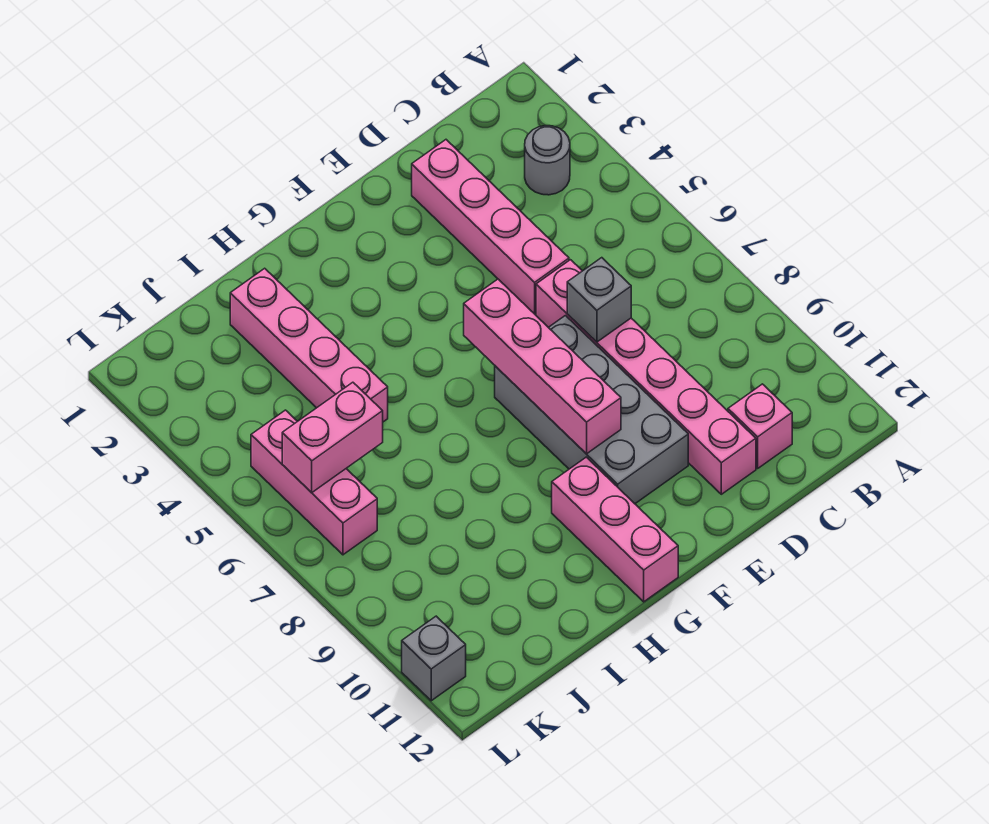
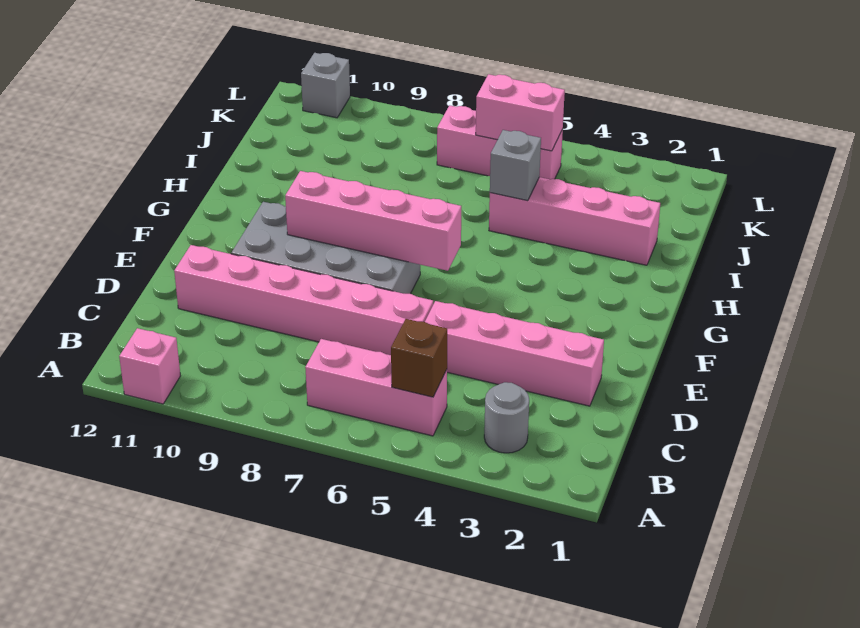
none -> brown brick B5 level 2
pink brick C11 level 1 -> pink brick A11 level 1
grey brick D7 level 2 -> grey brick I5 level 2
pink brick G10:G12 level 1 -> pink brick B5:B7 level 1
pink brick J6:K6 level 2 -> pink brick K5:K6 level 2

